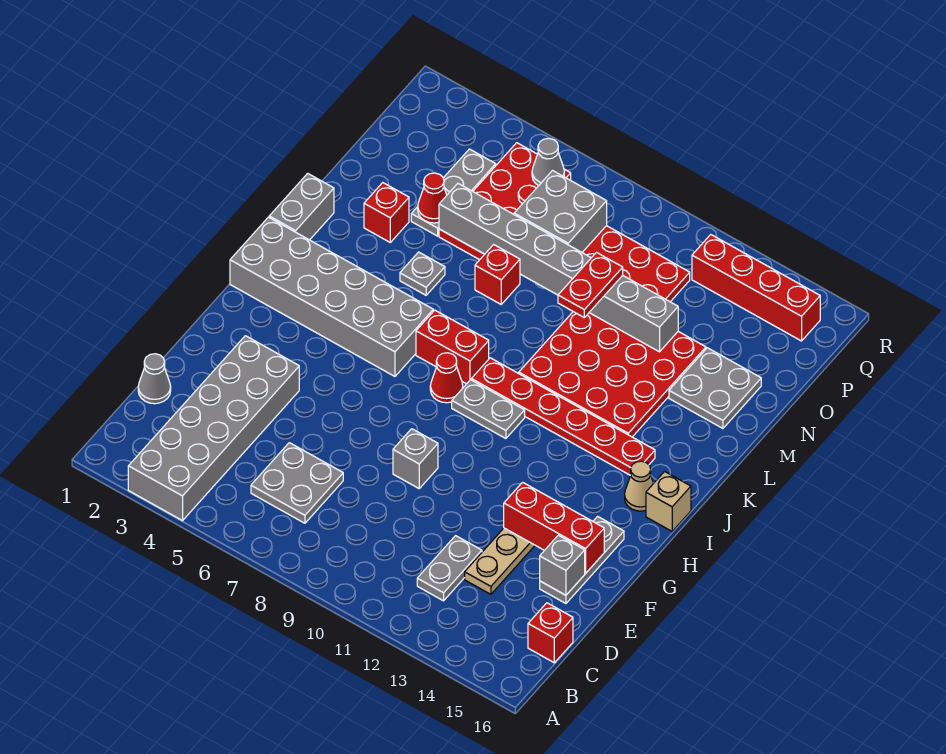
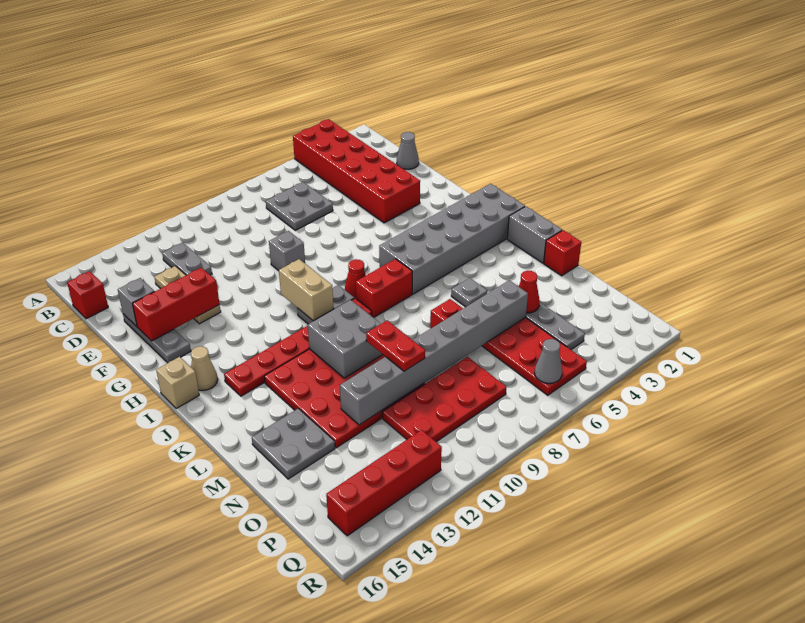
grey brick A3:F4 level 1 -> red brick A3:F4 level 1
none -> tan brick H10:I10 level 2
red brick M3 level 1 -> red brick M1 level 1
grey brick O7:P8 level 2 -> grey brick K10:L11 level 2

